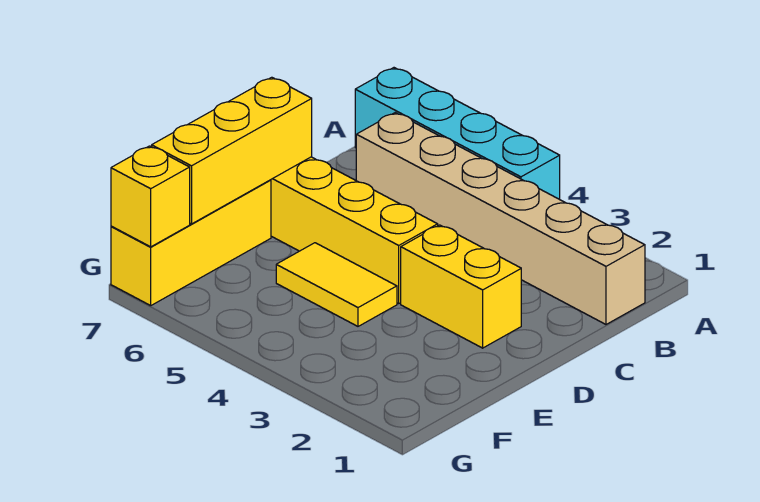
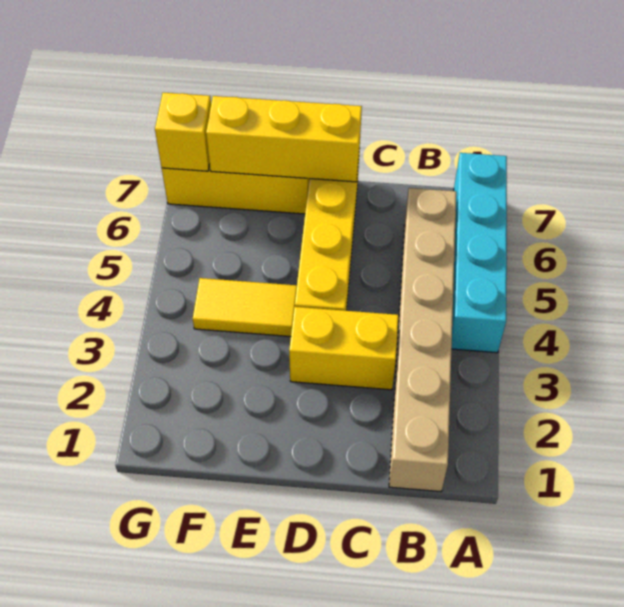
yellow brick D2:D3 level 1 -> yellow brick C3:D3 level 1
yellow tile E4:E5 level 1 -> yellow tile E4:F4 level 1

